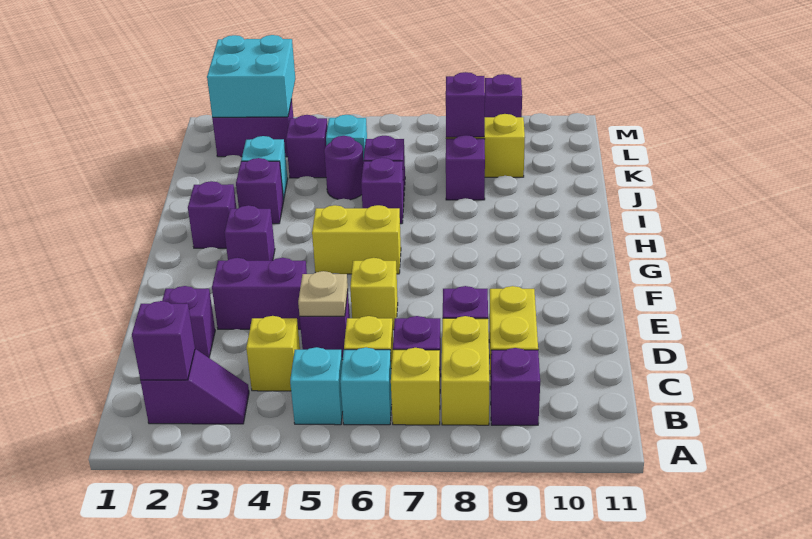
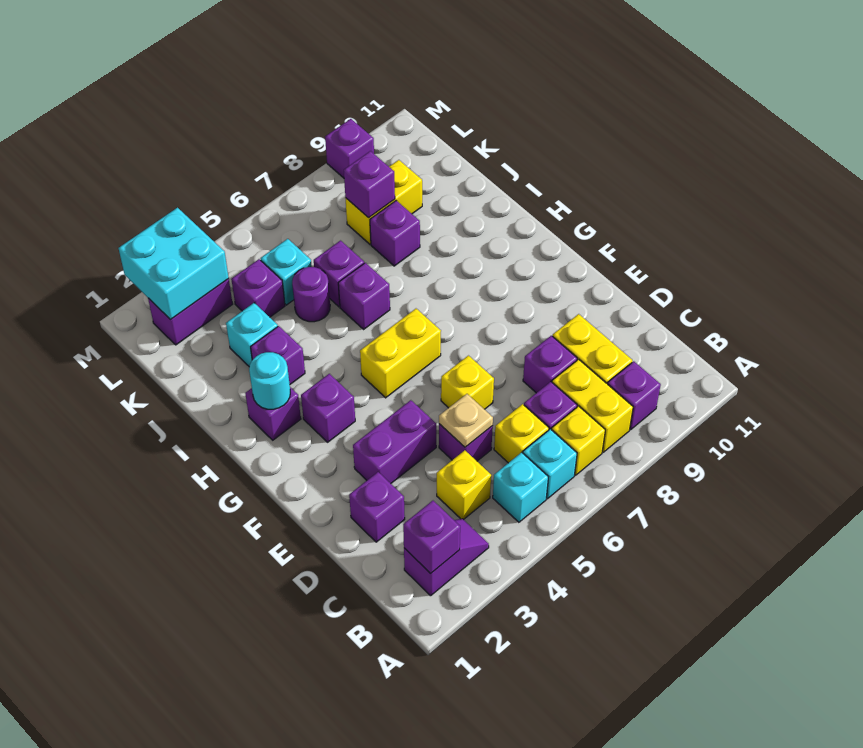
none -> cyan round brick H2 level 2

